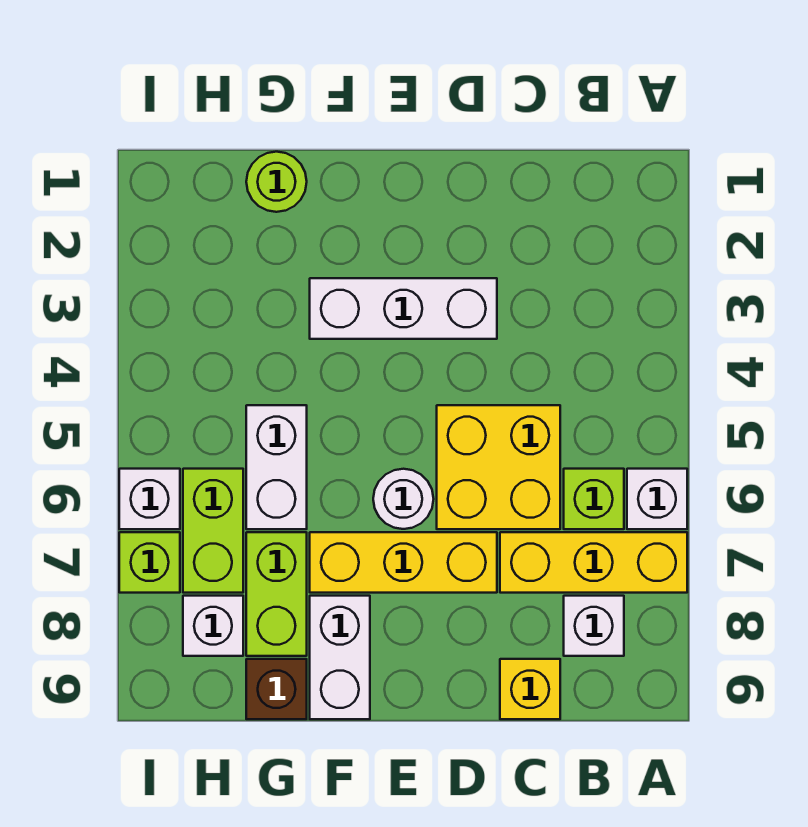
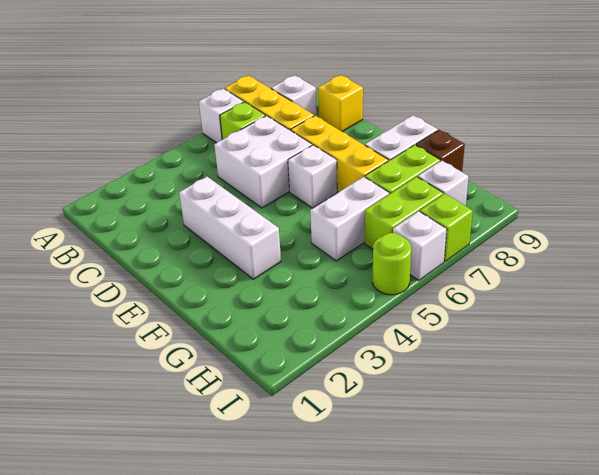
yellow brick C5:D6 level 1 -> white brick C5:D6 level 1
white round brick E6 level 1 -> white brick E6 level 1
lime round brick G1 level 1 -> lime round brick I5 level 1

